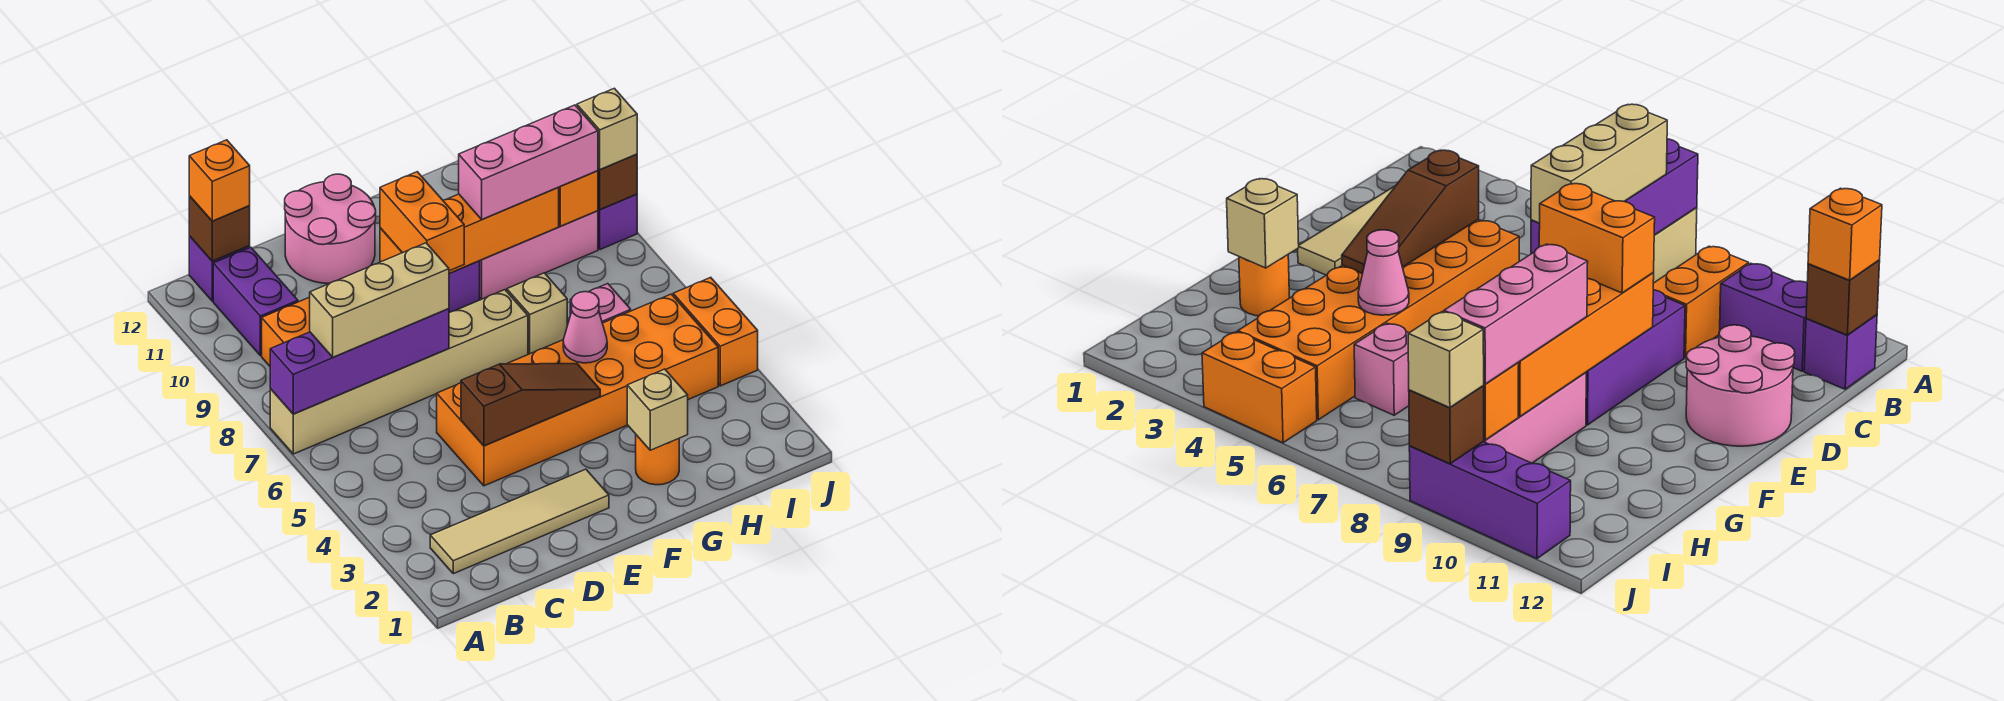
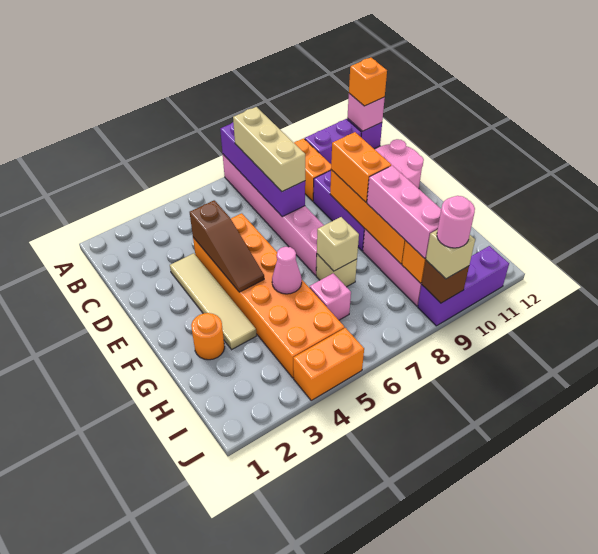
tan brick A7:F7 level 1 -> pink brick A7:F7 level 1
tan tile B2:E2 level 1 -> tan tile D3:G3 level 1
brown brick B12 level 2 -> pink brick B12 level 2
orange brick E8:E9 level 3 -> orange brick E9:F9 level 3
tan brick G2 level 2 -> tan brick G7 level 2
none -> pink round brick J9 level 4

